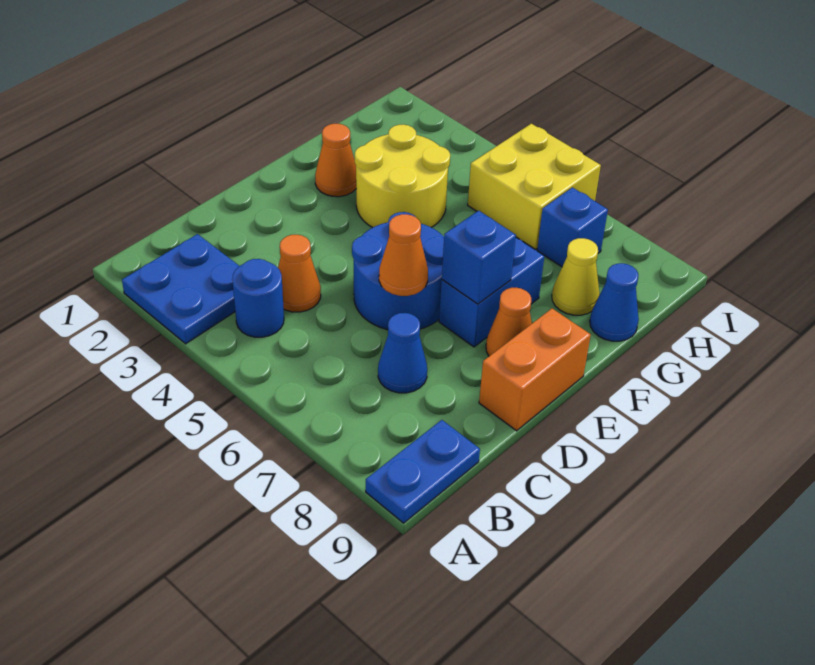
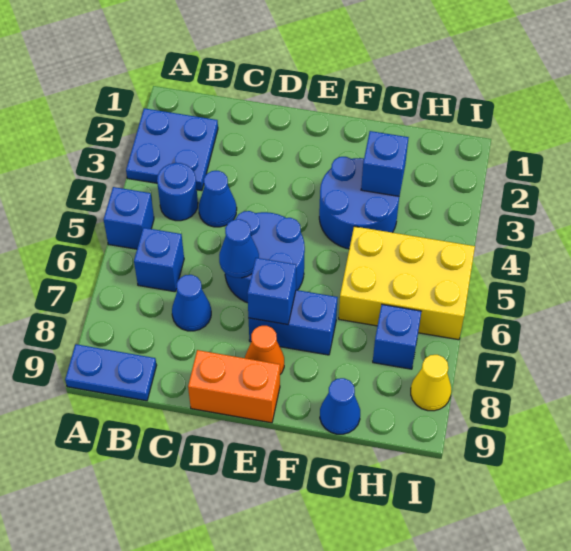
none -> blue brick A5 level 1
none -> blue brick B6 level 1
orange cone C4 level 1 -> blue cone C4 level 1
orange cone D6 level 2 -> blue cone D6 level 2
orange cone F2 level 1 -> none
yellow round brick F3:G4 level 1 -> blue round brick F3:G4 level 1
none -> blue brick G3 level 2
yellow cone G8 level 1 -> yellow cone I8 level 1
yellow brick H5:I6 level 1 -> yellow brick G5:I6 level 1

